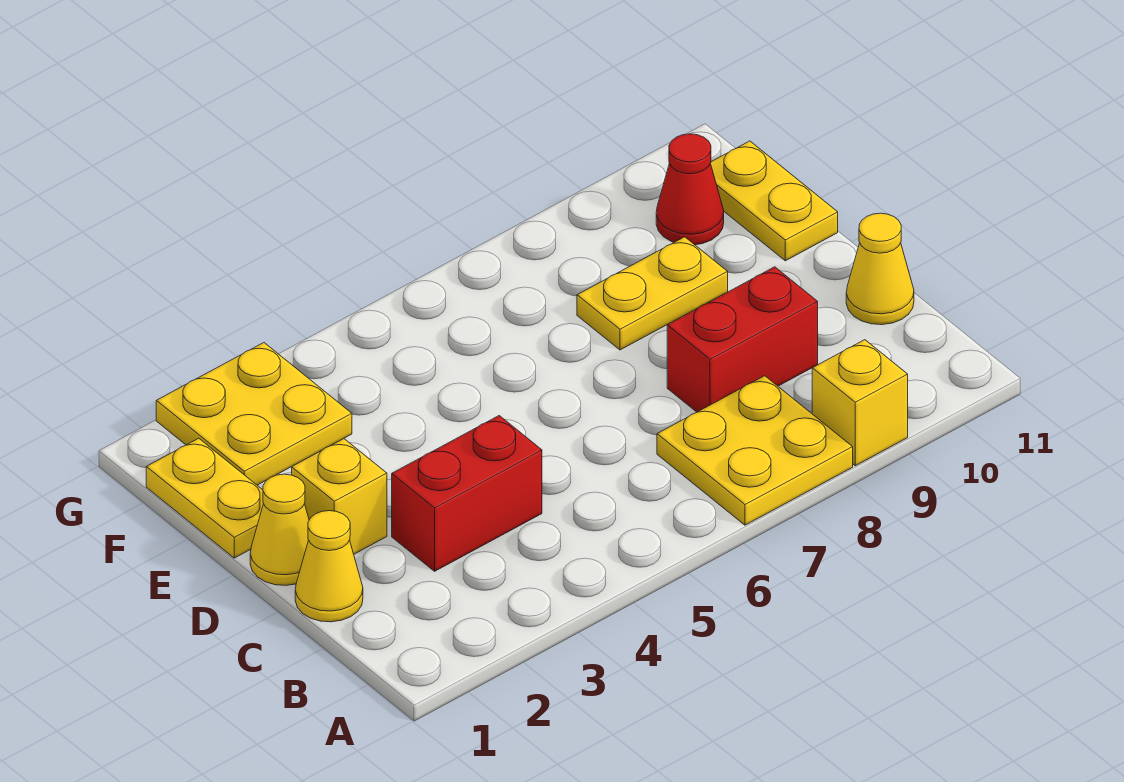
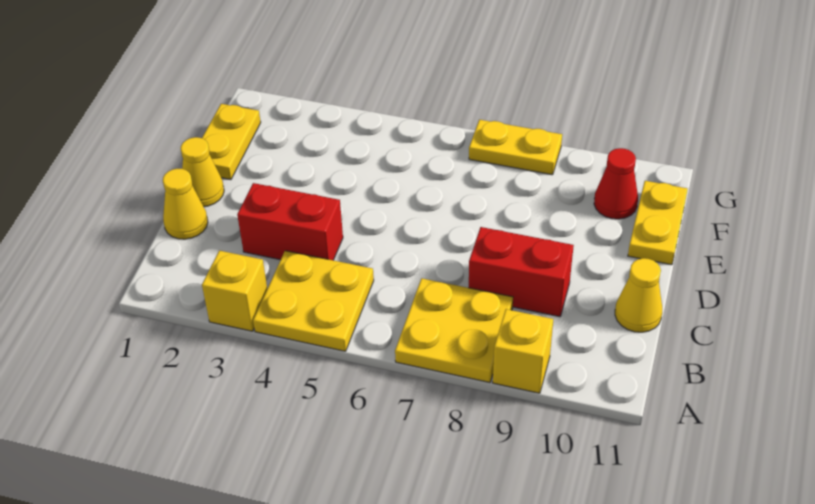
yellow brick D2 level 1 -> yellow brick A3 level 1
yellow plate E8:E9 level 1 -> yellow plate G7:G8 level 1
yellow plate F2:G3 level 1 -> yellow plate A4:B5 level 1

